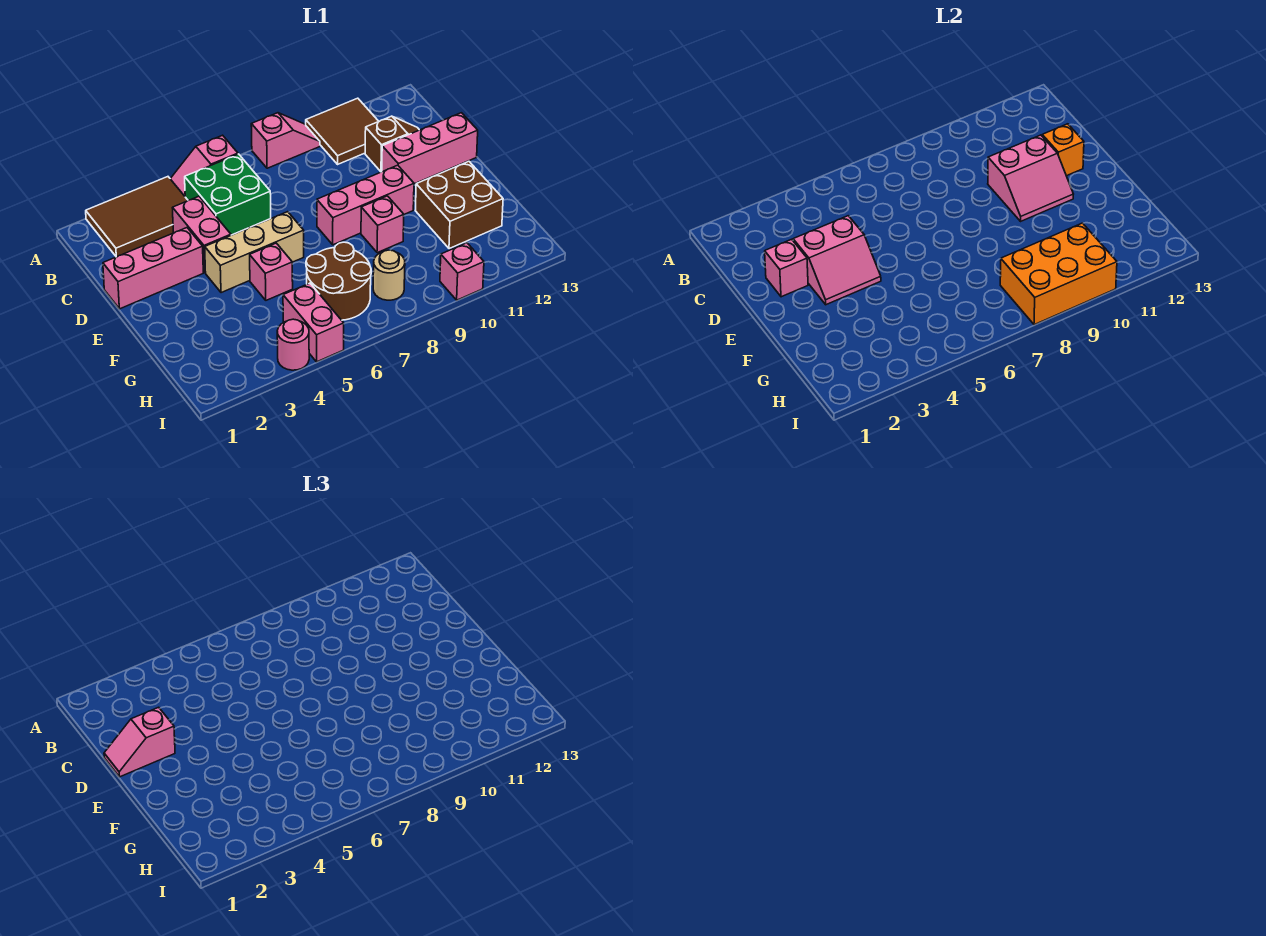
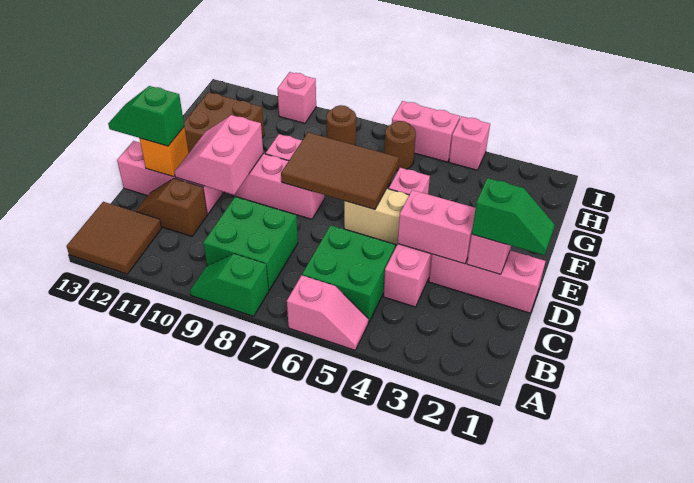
brown tile A2:B4 level 1 -> brown tile E6:F8 level 2
pink slope A8:A9 level 1 top 8 -> green slope A8:A9 level 1 top 8
brown tile A10:B11 level 1 -> brown tile A12:B13 level 1
none -> green brick B8:C9 level 1
pink slope D1:D2 level 3 top 2 -> green slope D1:D2 level 3 top 2
pink slope D10:E11 level 2 top D -> pink slope D10:E11 level 2 top 10
none -> green slope D12:D13 level 3 top 12
brown round brick G6:H7 level 1 -> brown round brick H6 level 1
pink brick H5:I5 level 1 -> pink brick I5:I6 level 1
tan round brick H8 level 1 -> brown round brick H8 level 1
orange brick H8:I10 level 2 -> none
pink round brick I4 level 1 -> pink brick I4 level 1

